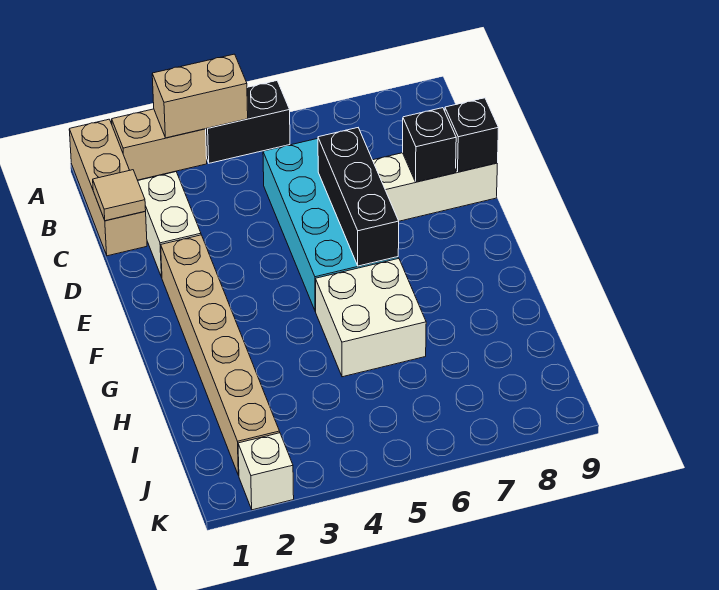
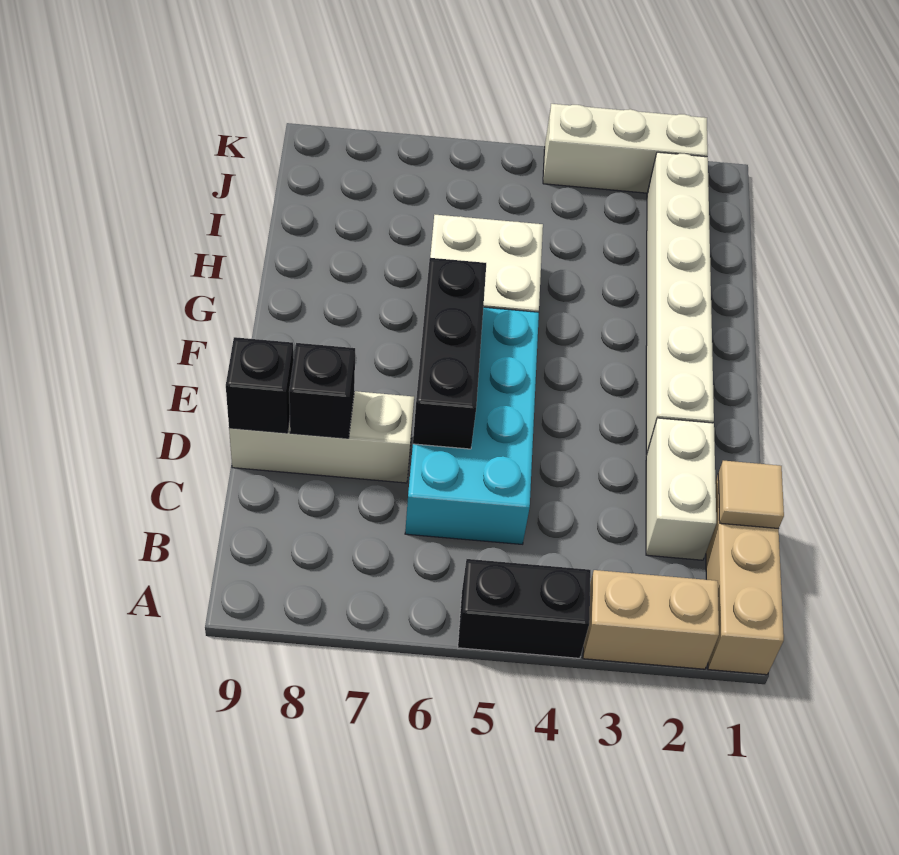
tan brick A3:A4 level 2 -> none
tan brick E2:J2 level 1 -> white brick E2:J2 level 1
white brick K2 level 1 -> white brick K2:K4 level 1

